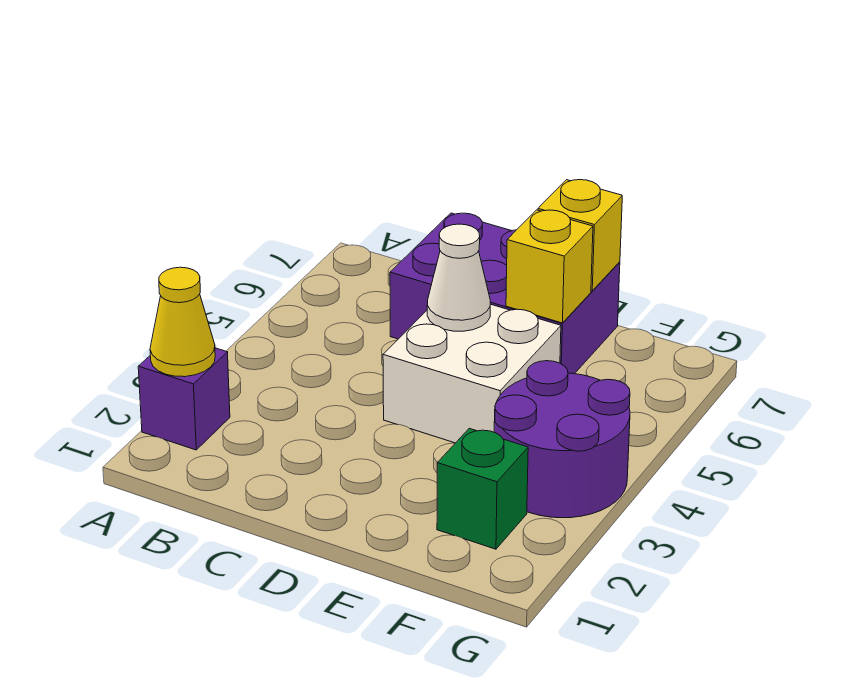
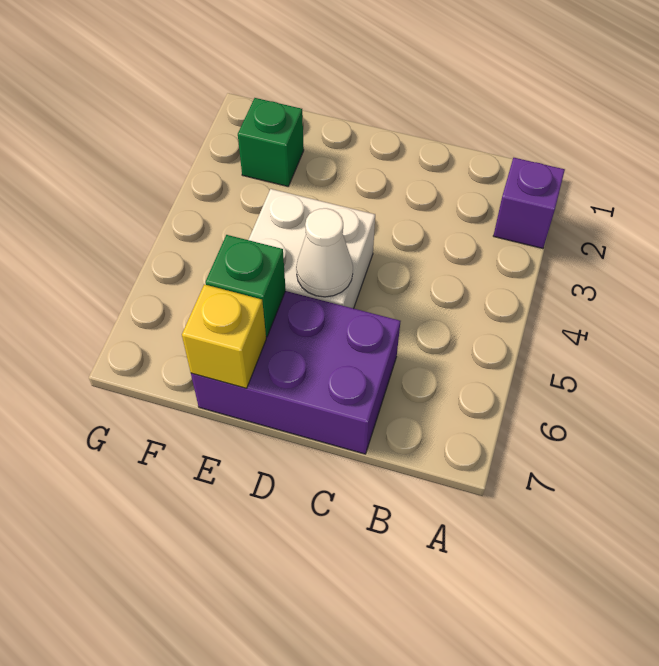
yellow cone A2 level 2 -> none
yellow brick E6 level 2 -> green brick E6 level 2
purple round brick F3:G4 level 1 -> none

